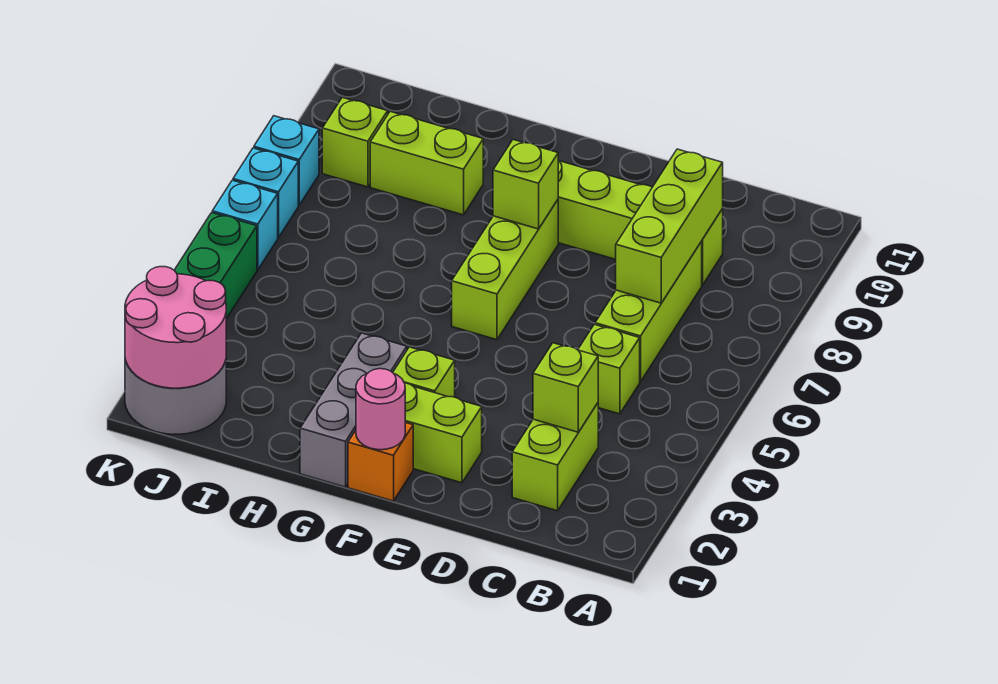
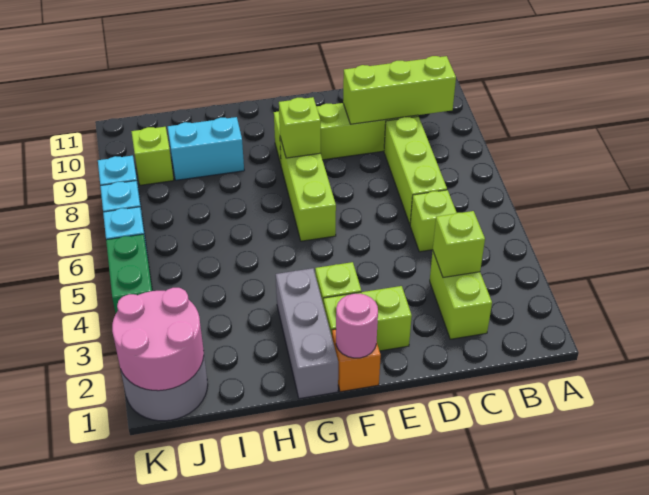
lime brick C7:C9 level 2 -> lime brick B9:D9 level 2
lime brick H9:I9 level 1 -> cyan brick H9:I9 level 1

